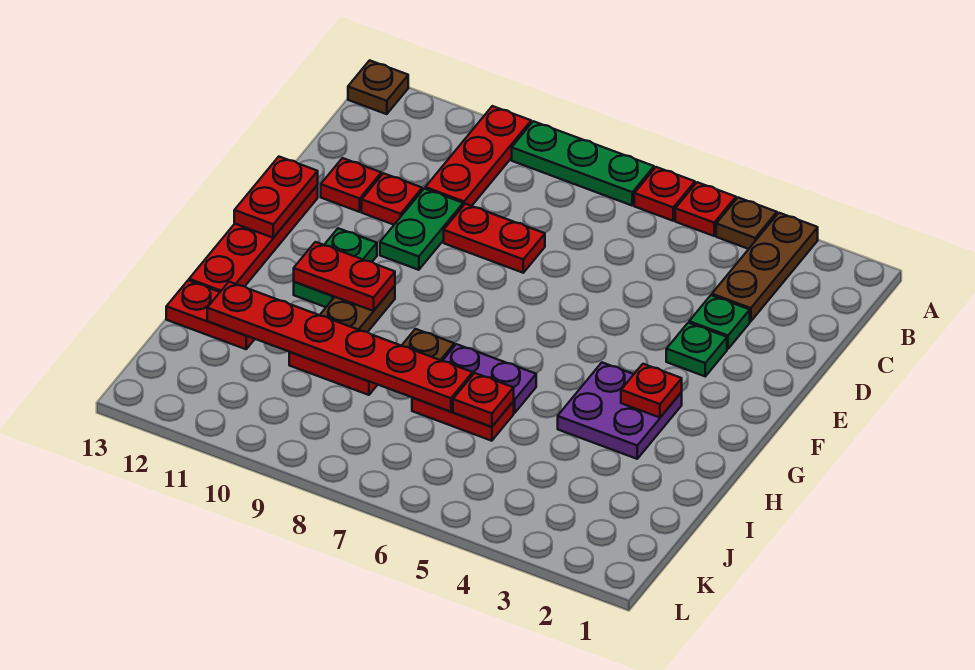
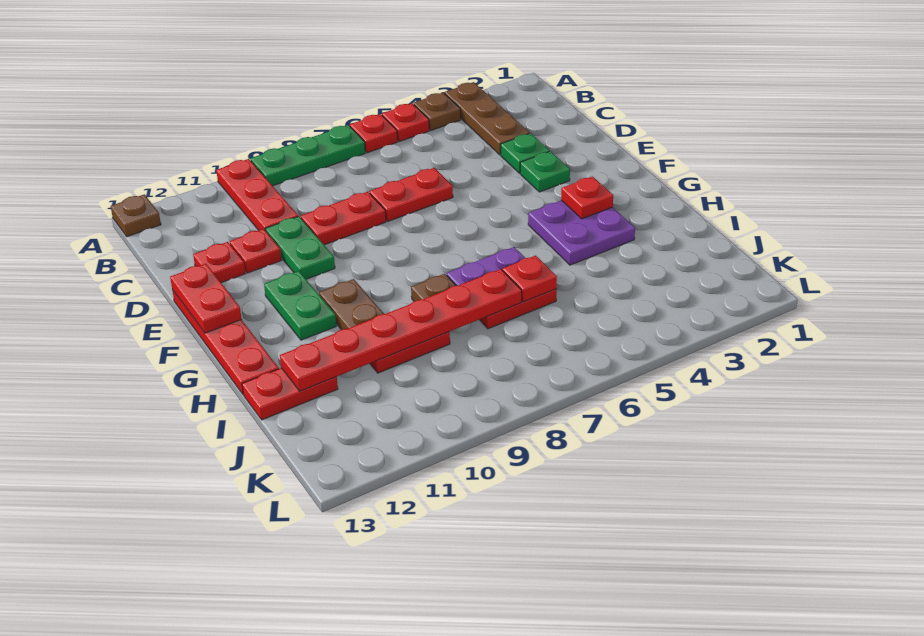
red plate G10:G11 level 2 -> red plate D6:D7 level 1

